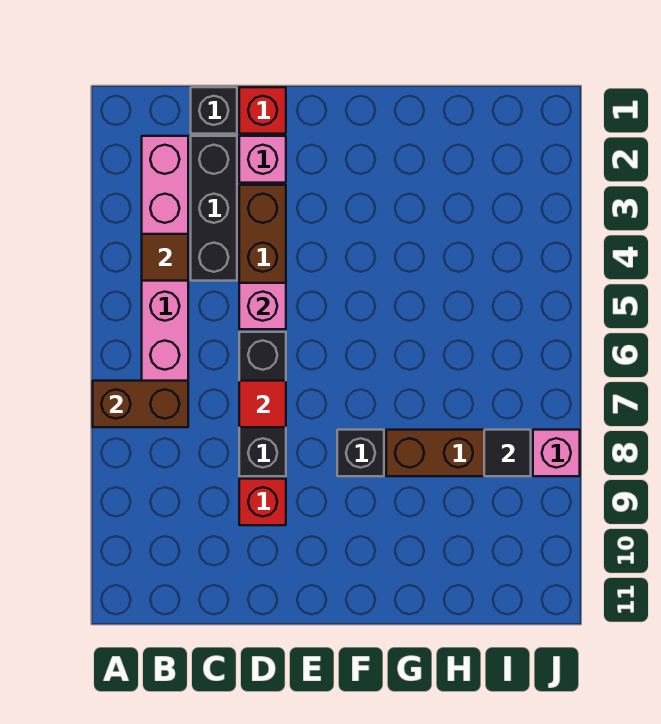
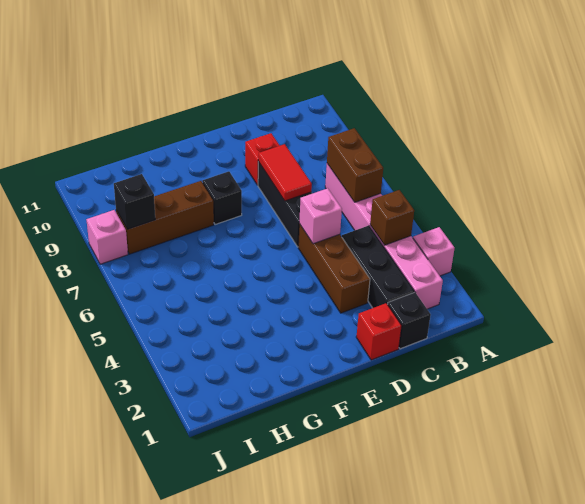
brown brick A7:B7 level 2 -> brown brick B6:B7 level 2
brown tile B4 level 2 -> brown brick B4 level 2
pink brick D2 level 1 -> pink brick A3 level 1
red tile D7 level 2 -> red tile D7:D8 level 2
black tile I8 level 2 -> black brick I8 level 2

